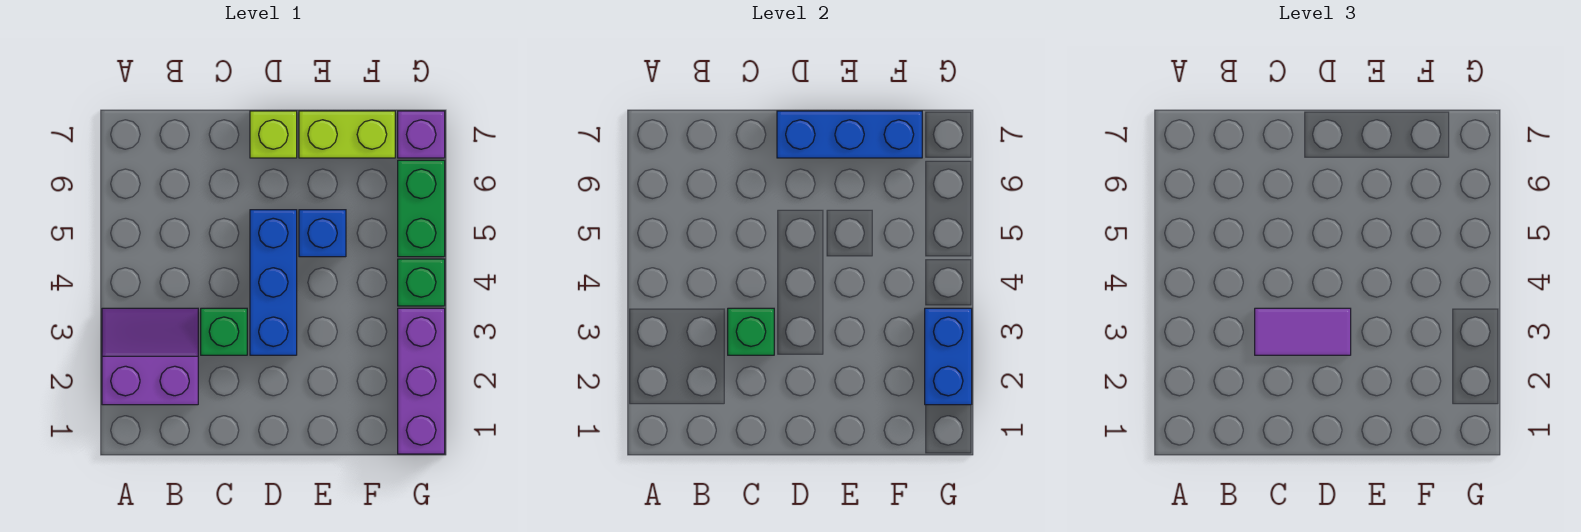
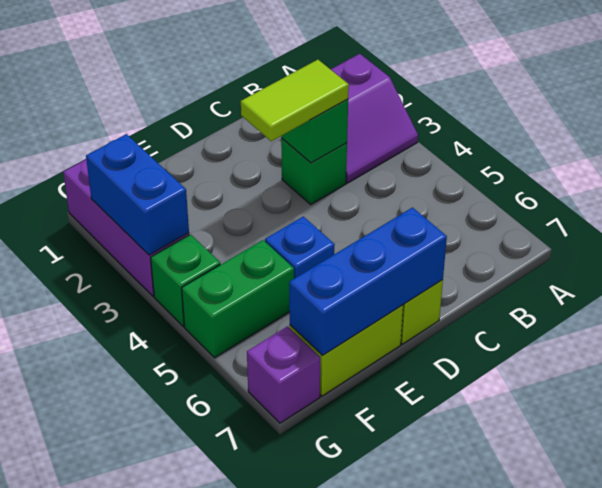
purple tile C3:D3 level 3 -> lime tile C3:D3 level 3
blue brick D3:D5 level 1 -> none
green brick G5:G6 level 1 -> green brick F5:G5 level 1

